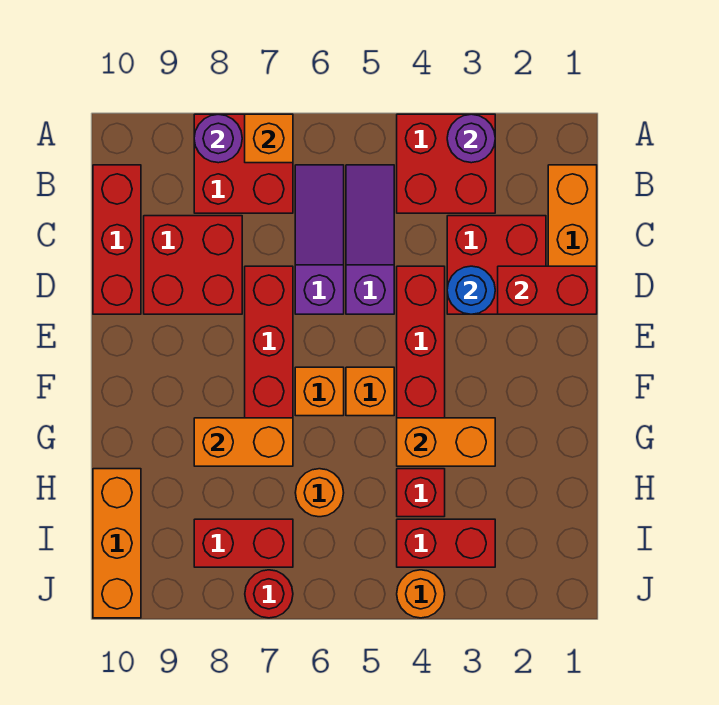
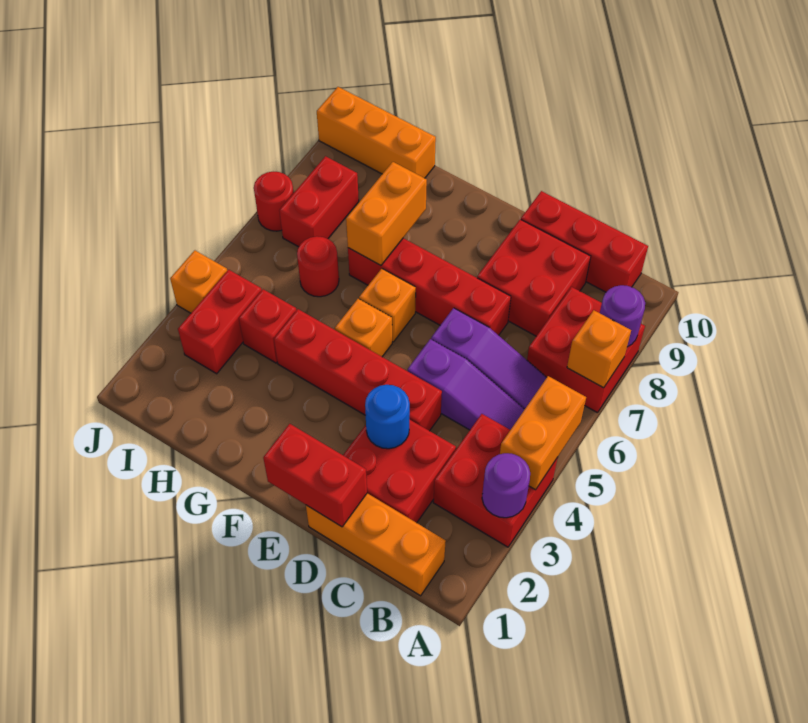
red brick D1:D2 level 2 -> red brick D1:E1 level 2
orange brick G3:G4 level 2 -> orange brick A4:A5 level 2
orange round brick H6 level 1 -> red round brick H6 level 1
orange round brick J4 level 1 -> orange brick J4 level 1

